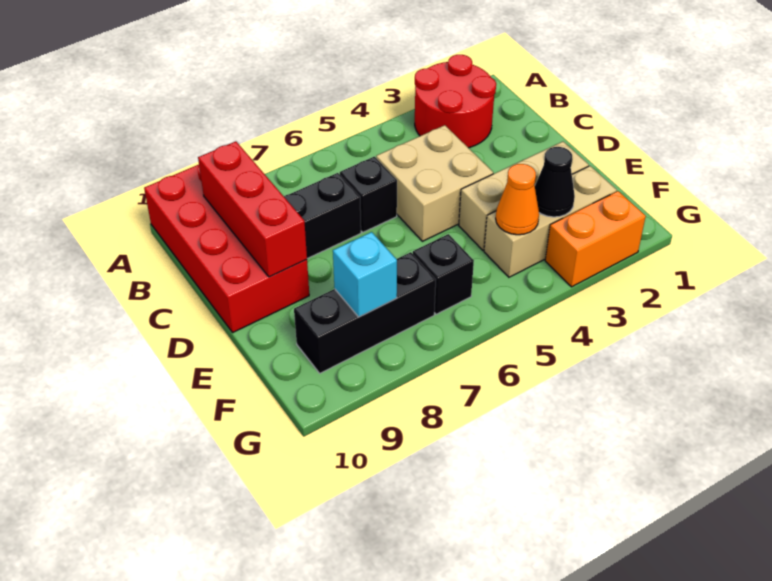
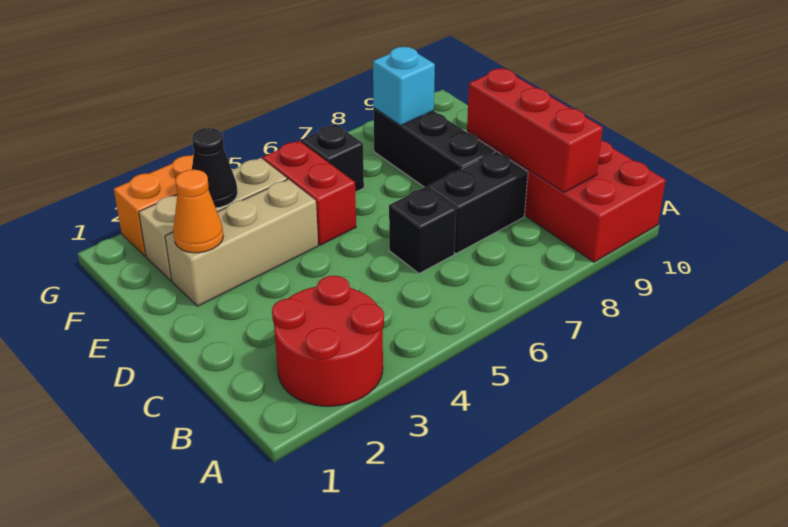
tan brick C4:D5 level 1 -> none
none -> red brick E5:F5 level 1
orange cone F4 level 2 -> orange cone E2 level 2
black brick F7:F9 level 1 -> black brick D8:F8 level 1

